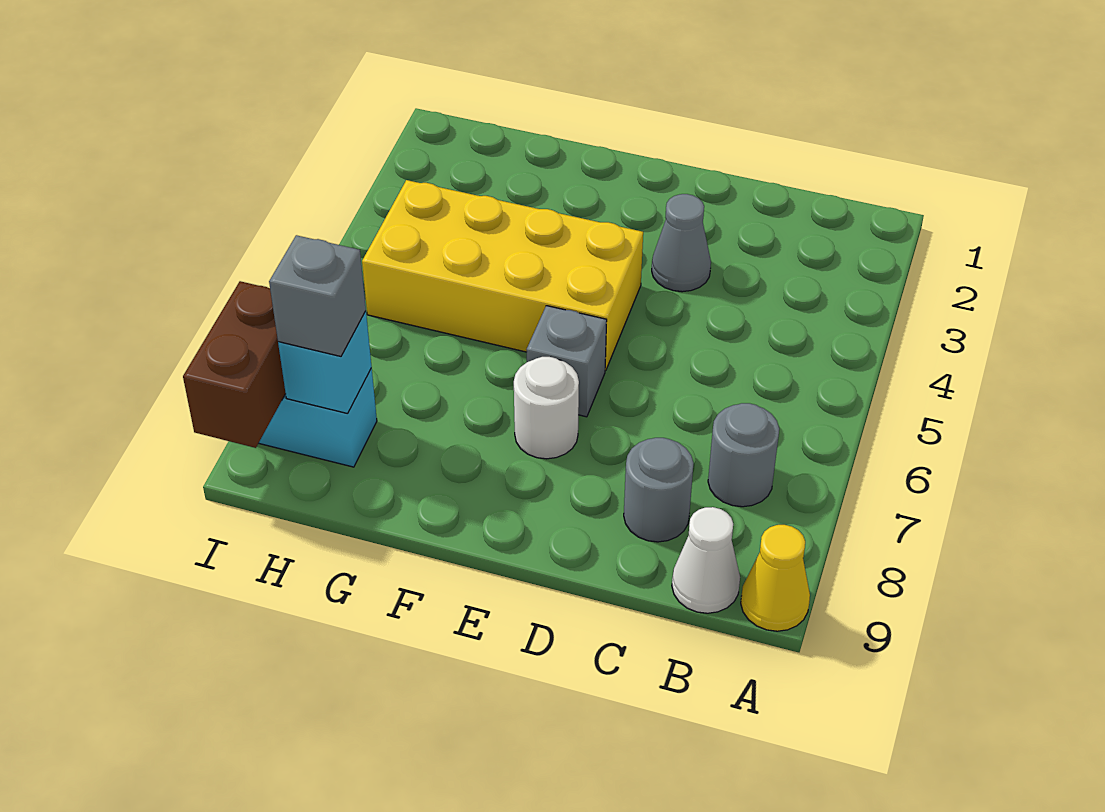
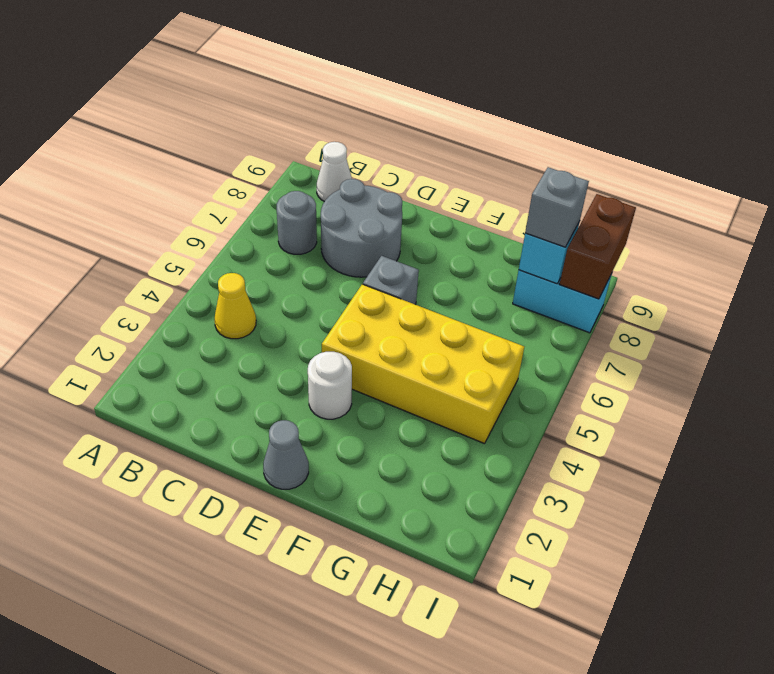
yellow cone A9 level 1 -> yellow cone B4 level 1
grey round brick C8 level 1 -> grey round brick C7:D8 level 1
grey cone D3 level 1 -> grey cone E1 level 1
white round brick E7 level 1 -> white round brick E3 level 1

